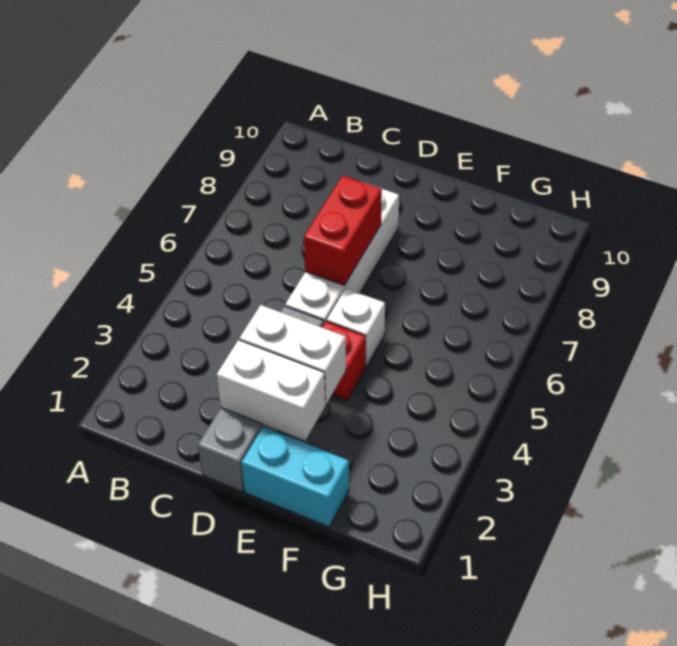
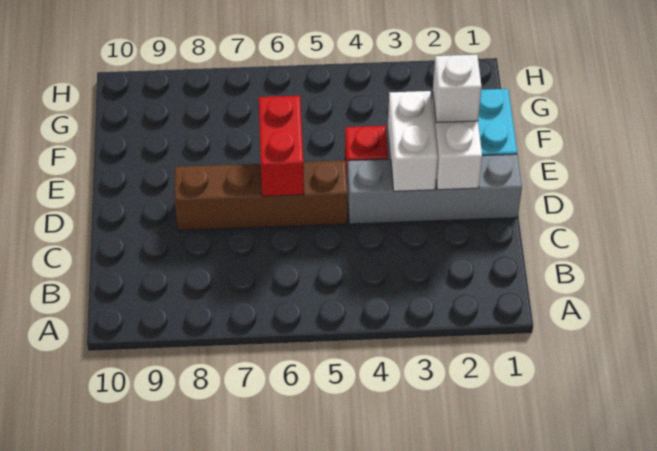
white brick D5:D8 level 1 -> brown brick D5:D8 level 1
red brick D6:D7 level 2 -> red brick D6:E6 level 2
white brick E5 level 1 -> white brick E2 level 3

